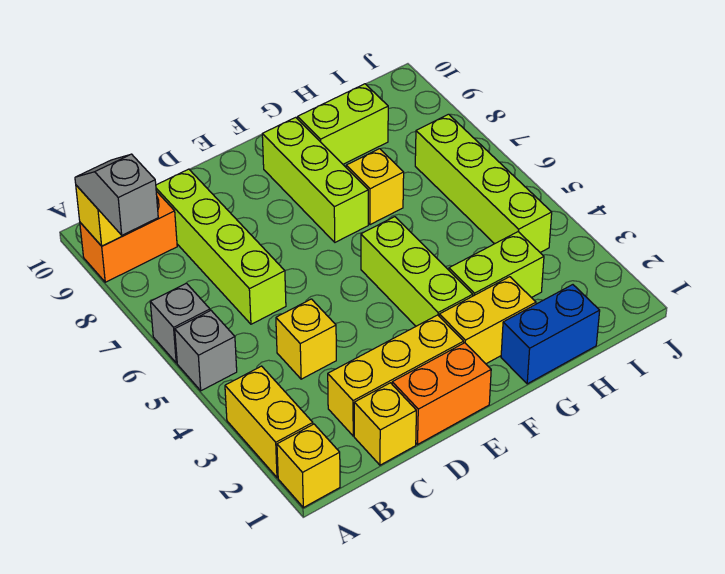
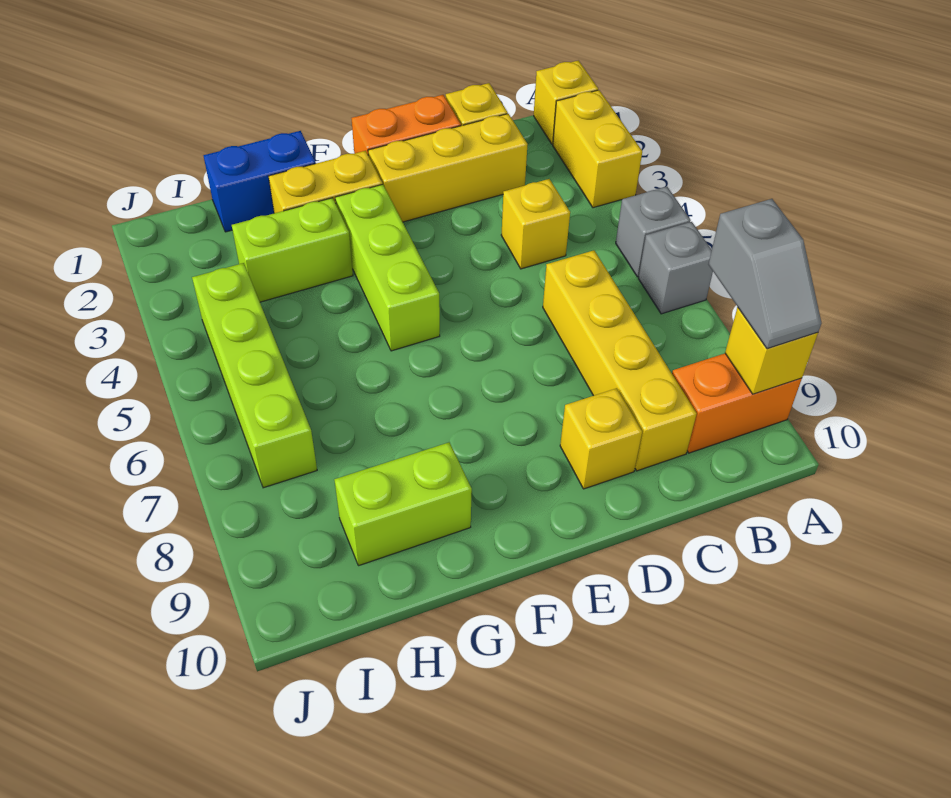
lime brick C6:C9 level 1 -> yellow brick C6:C9 level 1
lime brick F7:F9 level 1 -> none
yellow brick G7 level 1 -> yellow brick D9 level 1

